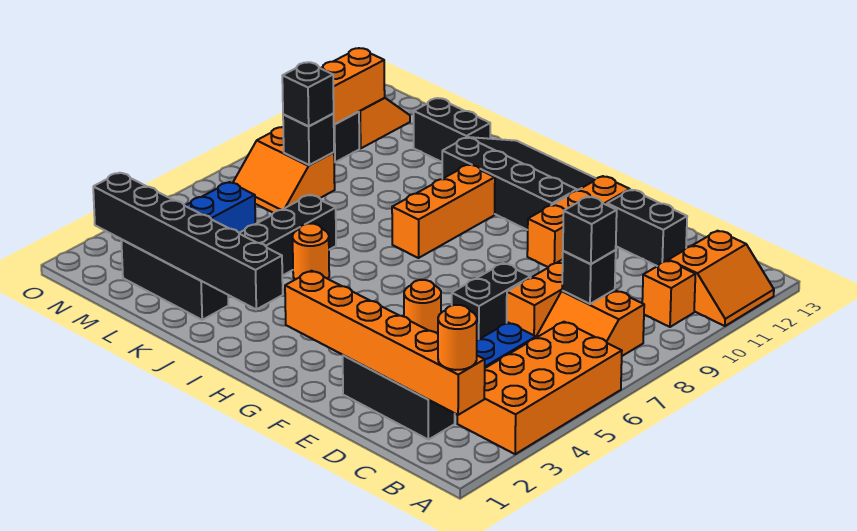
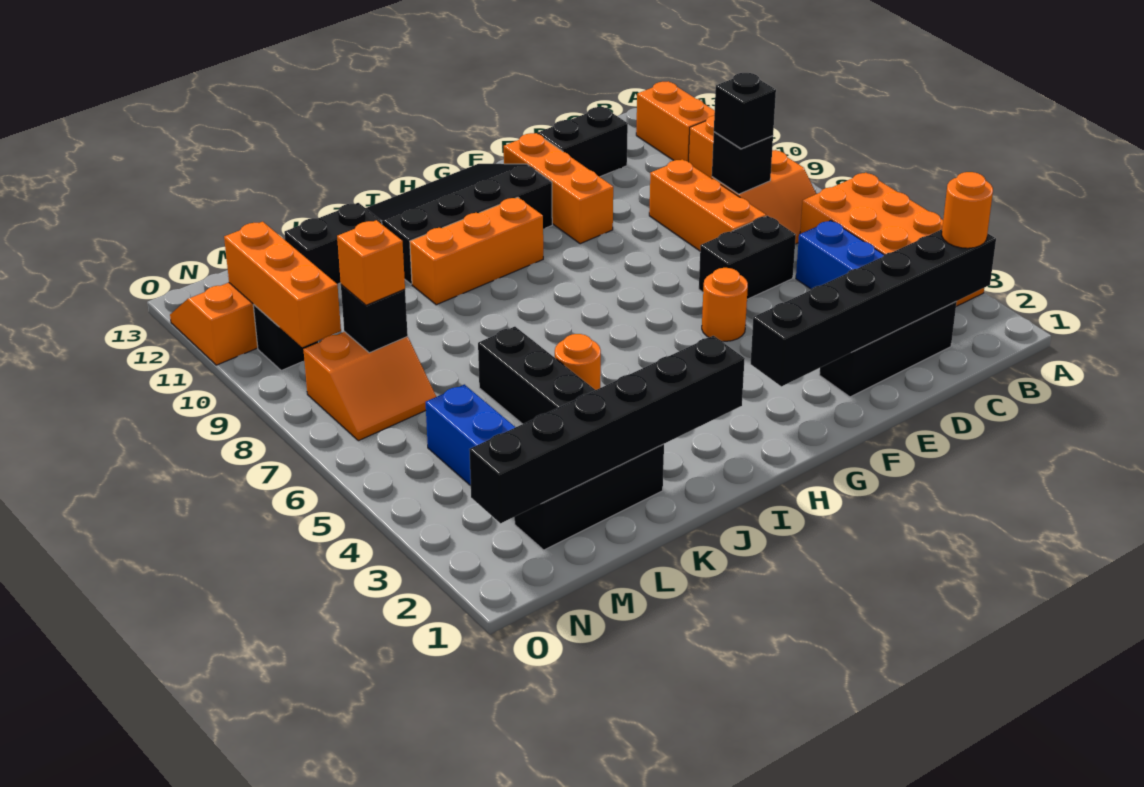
orange brick B2:G2 level 2 -> black brick B2:G2 level 2
black brick E6:E7 level 1 -> black brick D6:E6 level 1
orange brick I8:I10 level 1 -> orange brick H10:J10 level 1
black brick M8 level 3 -> orange brick M8 level 3

